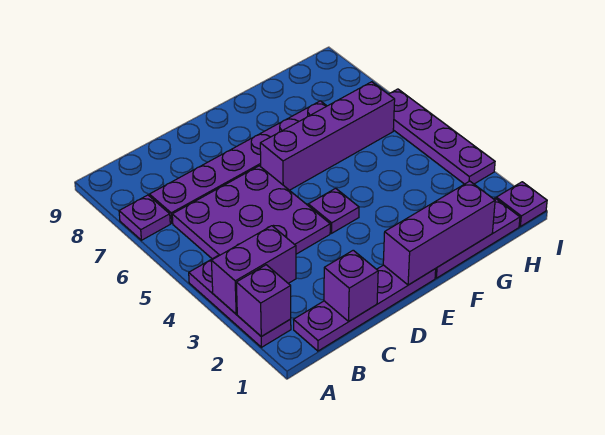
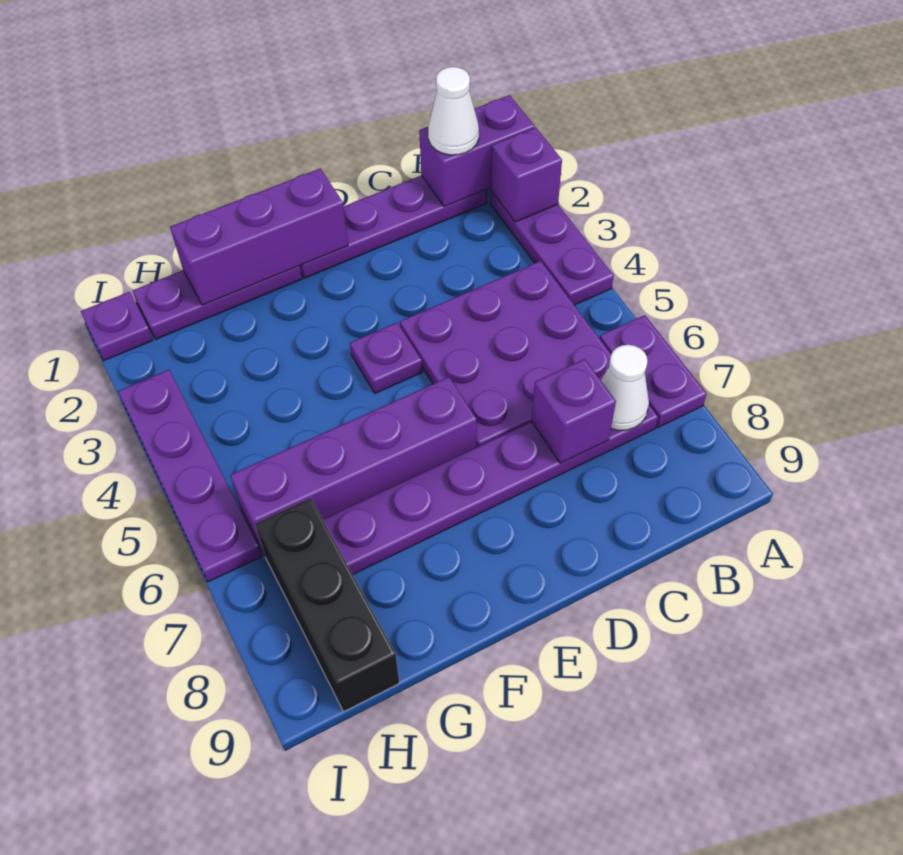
purple brick A3:B3 level 2 -> purple brick A1:B1 level 2
purple plate A7 level 1 -> purple plate A6:A7 level 1
none -> white cone B1 level 3
none -> white cone B7 level 2
purple brick C1 level 2 -> purple brick C7 level 2
none -> black brick H7:H9 level 1

